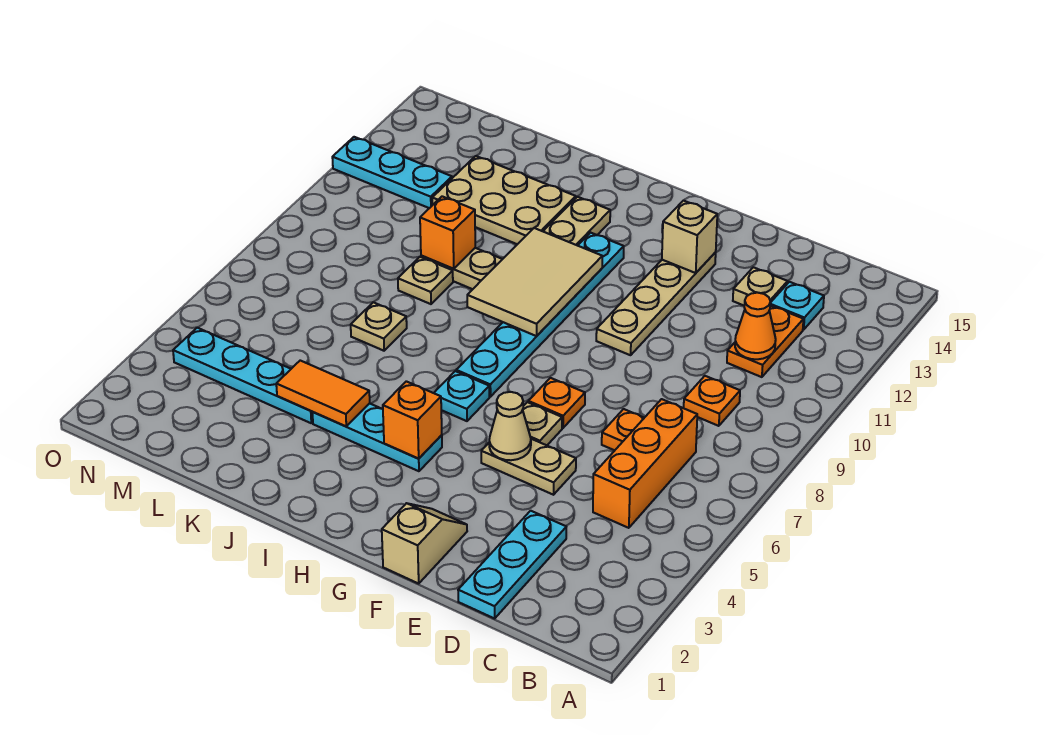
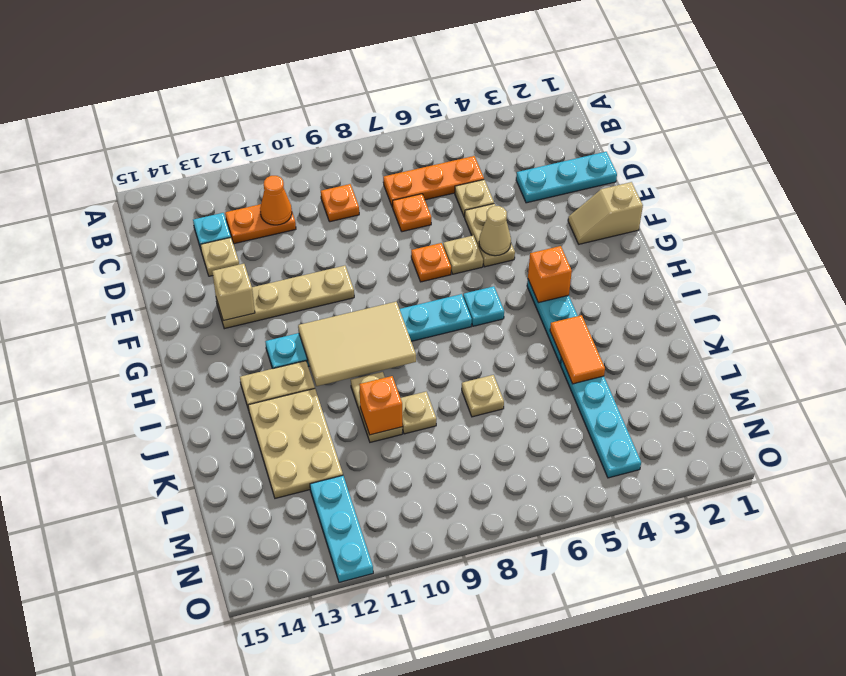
orange brick C5:C7 level 1 -> orange plate C5:C7 level 1
none -> tan plate D5 level 1

